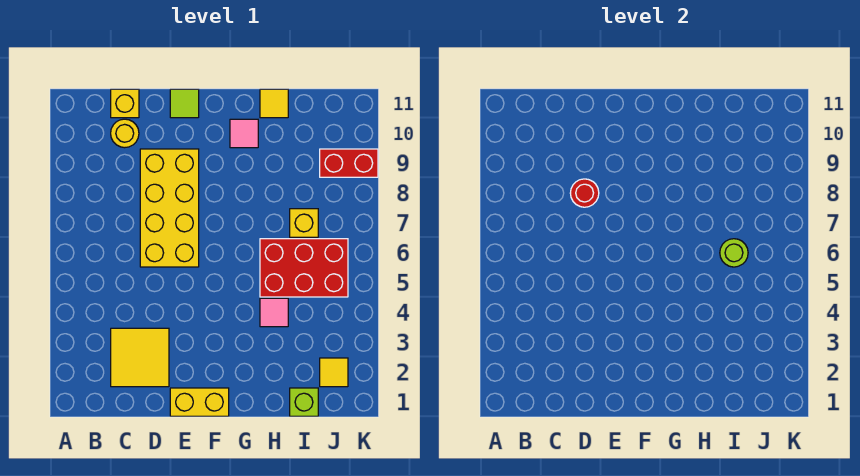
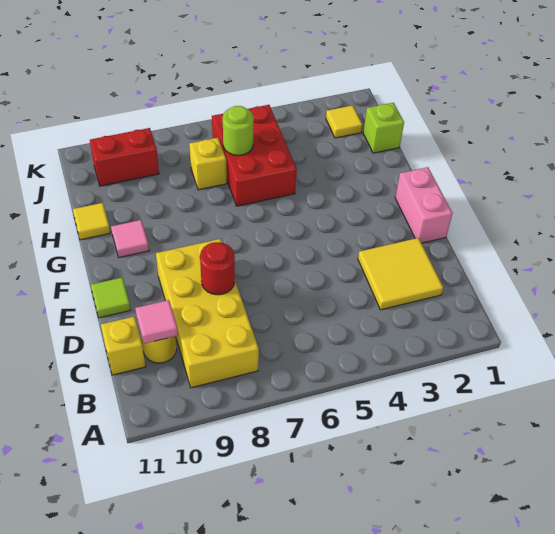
yellow brick D6:E9 level 1 -> yellow brick B8:E9 level 1
yellow brick E1:F1 level 1 -> pink brick E1:F1 level 1
pink tile H4 level 1 -> pink tile C10 level 2
red brick J9:K9 level 1 -> red brick J9:J10 level 1

